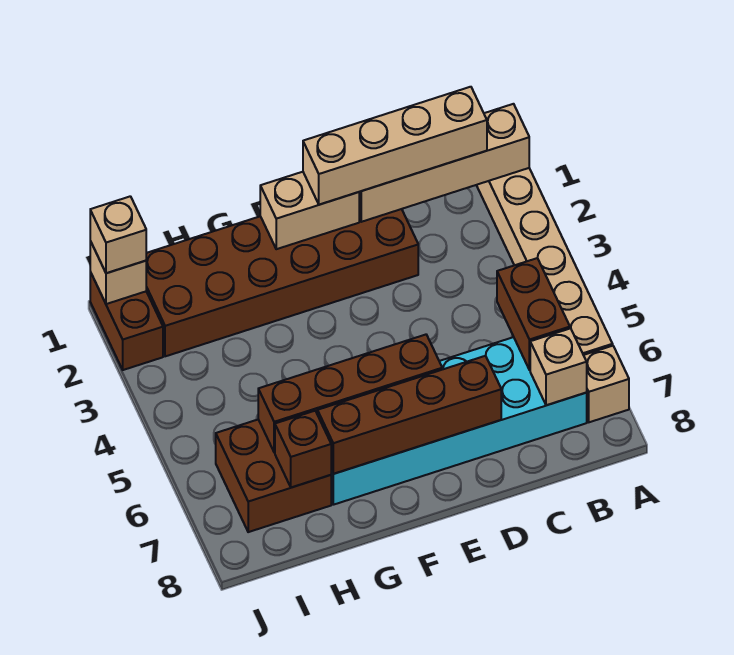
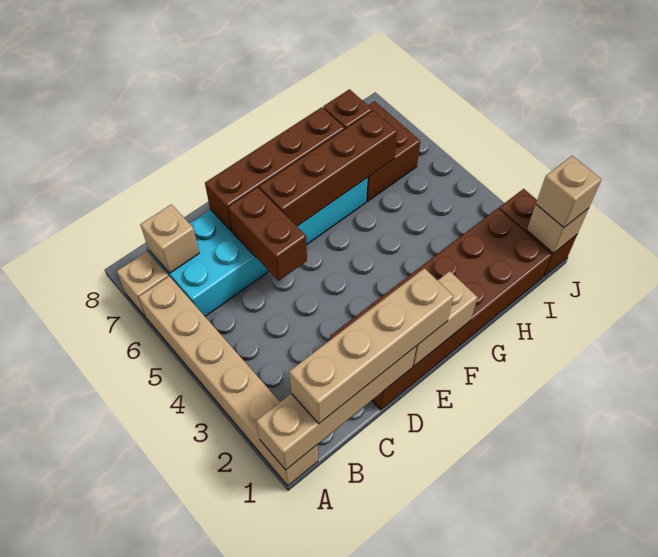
brown brick B5:B6 level 2 -> brown brick D5:D6 level 2

